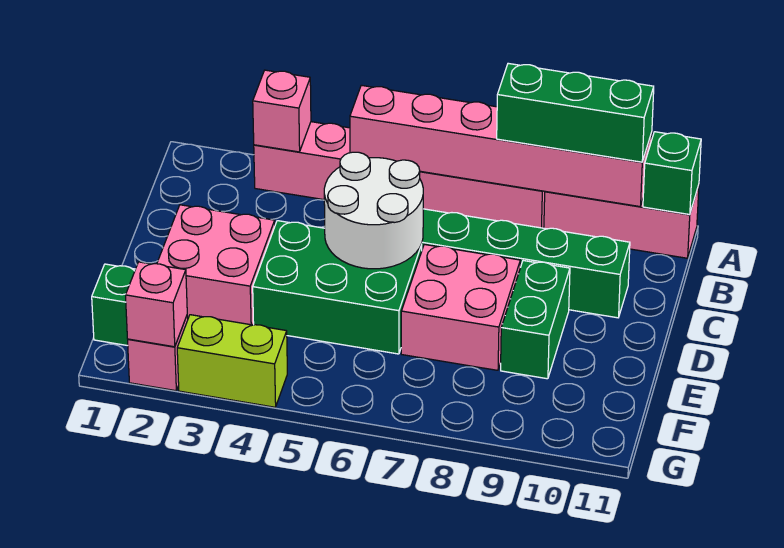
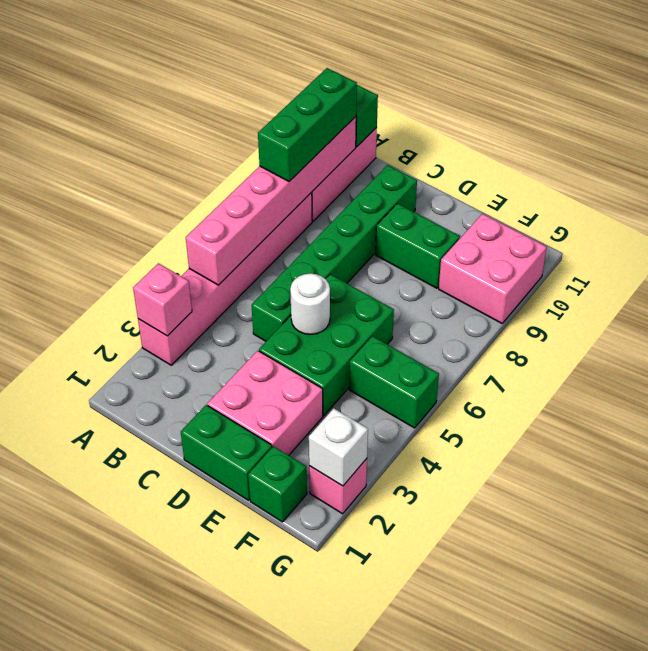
white round brick C5:D6 level 2 -> white round brick D5 level 2
none -> green brick D1:E1 level 1
pink brick D7:E8 level 1 -> pink brick F9:G10 level 1
none -> green brick F5:G5 level 1
pink brick G2 level 2 -> white brick G2 level 2
lime brick G3:G4 level 1 -> none

